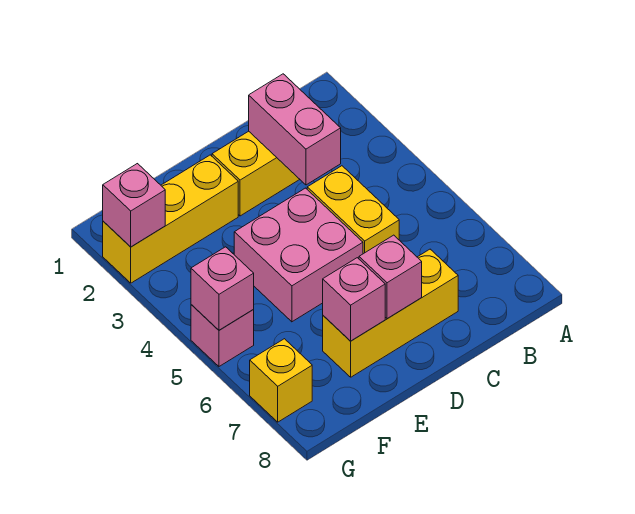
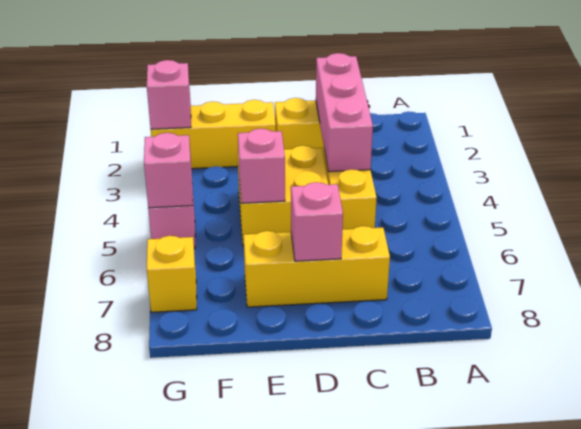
pink brick C2:C3 level 2 -> pink brick C2:C4 level 2
pink brick D4:E5 level 1 -> yellow brick D4:E5 level 1
pink brick E7 level 2 -> pink brick E5 level 2

